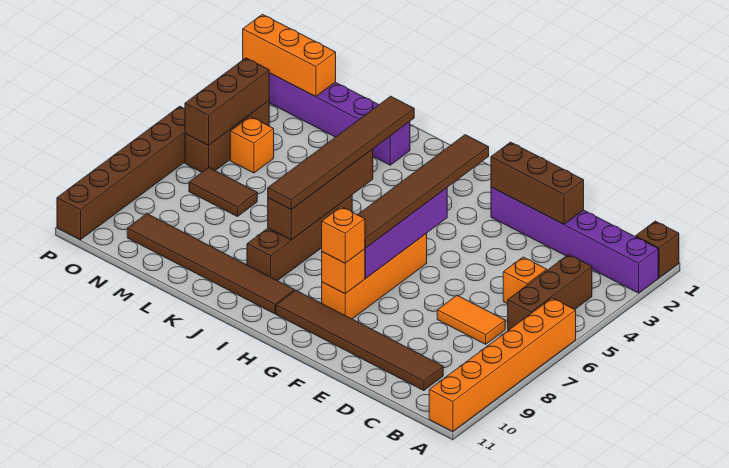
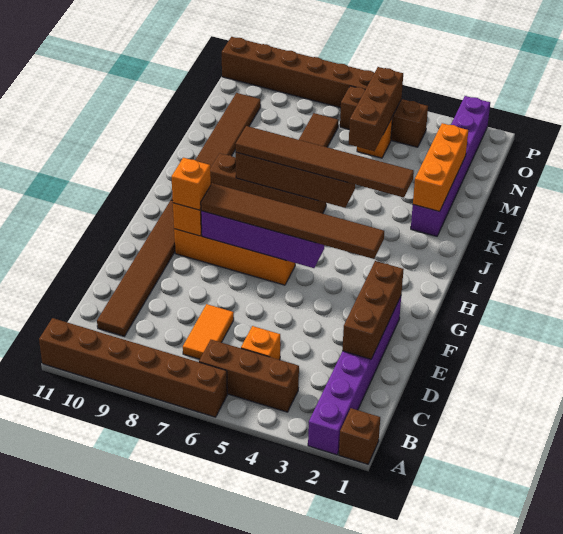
orange brick A6:A11 level 1 -> brown brick A6:A11 level 1
orange brick N2:P2 level 2 -> orange brick K2:M2 level 2
brown brick O4:O6 level 2 -> brown brick M5:O5 level 2

